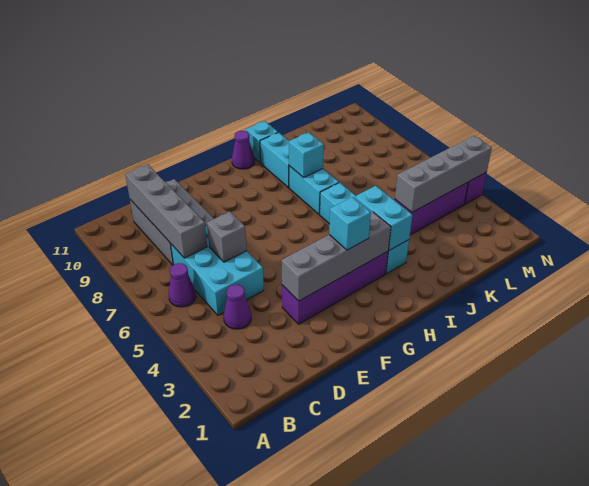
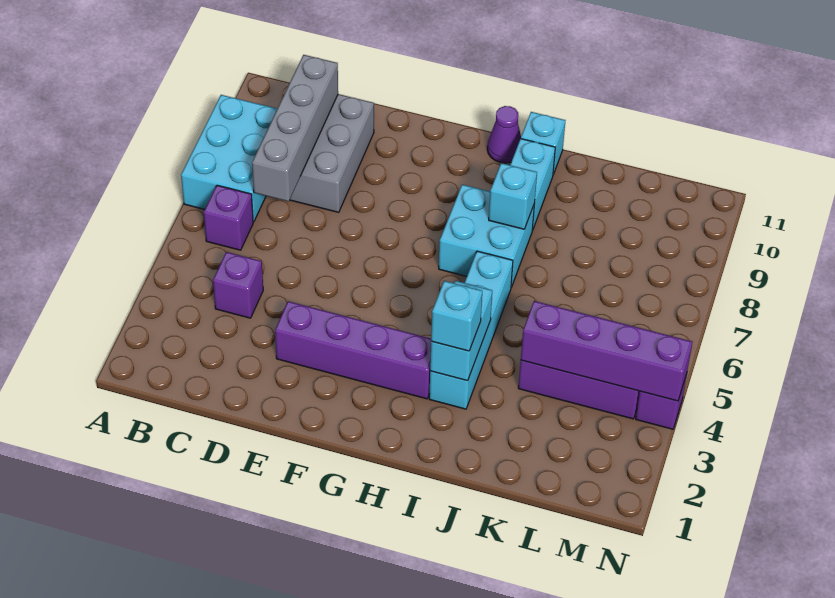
purple cone B6 level 1 -> purple brick B6 level 1
purple cone C4 level 1 -> purple brick C4 level 1
cyan brick C5:D7 level 1 -> cyan brick A7:B9 level 1
grey brick D6 level 2 -> none
grey brick E3:H3 level 2 -> none
cyan brick G3 level 3 -> cyan brick I3 level 3
cyan brick I7:I8 level 1 -> cyan brick H7:I8 level 1
grey brick K4:N4 level 2 -> purple brick K4:N4 level 2

